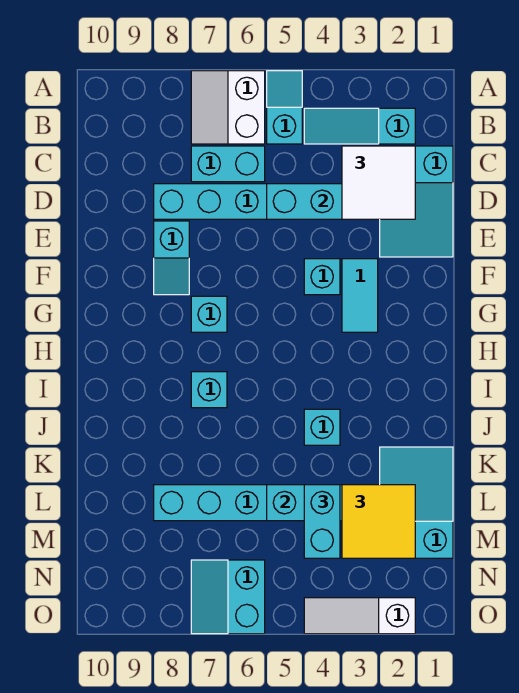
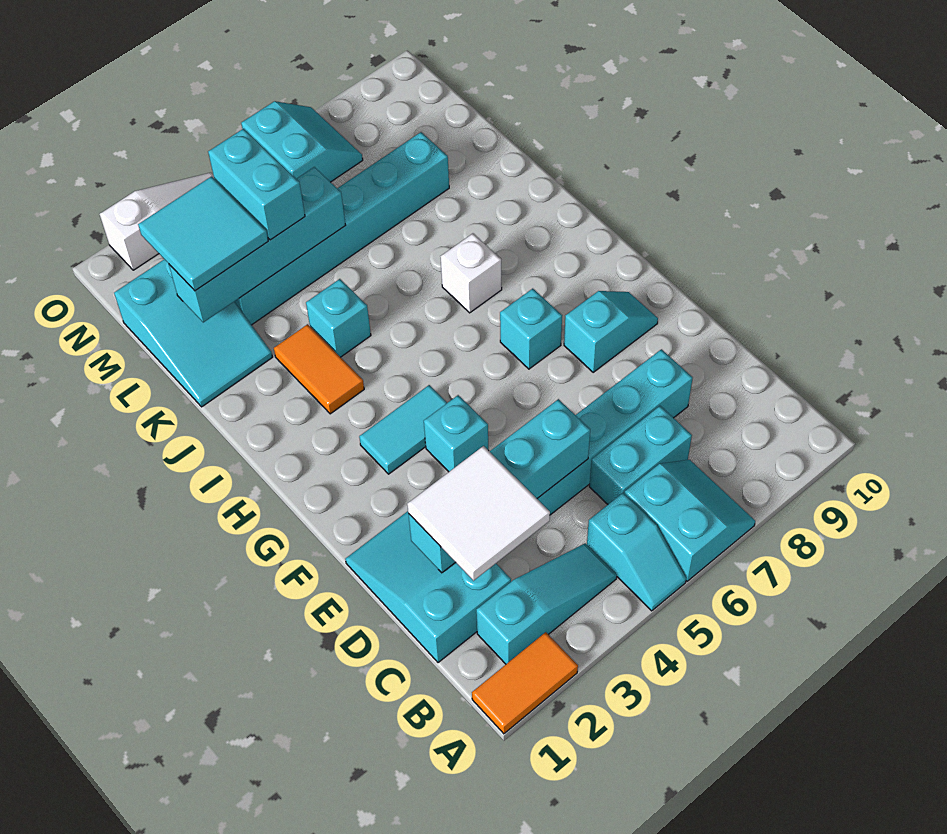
none -> orange tile A1:A2 level 1
white slope A6:B7 level 1 top 6 -> cyan slope A6:B7 level 1 top 6
cyan slope E8:F8 level 1 top E -> cyan slope F8:F9 level 1 top 8
cyan tile F3:G3 level 1 -> cyan tile G3:G4 level 1
none -> orange tile I3:J3 level 1
cyan brick I7 level 1 -> white brick I7 level 1
yellow tile L2:M3 level 3 -> cyan tile L2:M3 level 3

